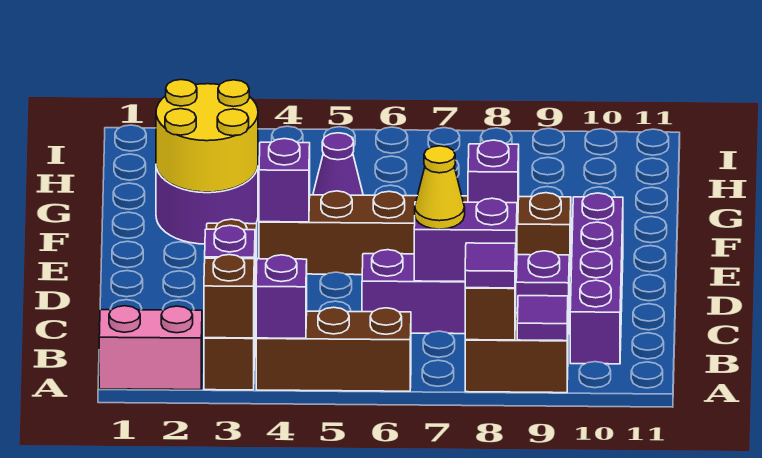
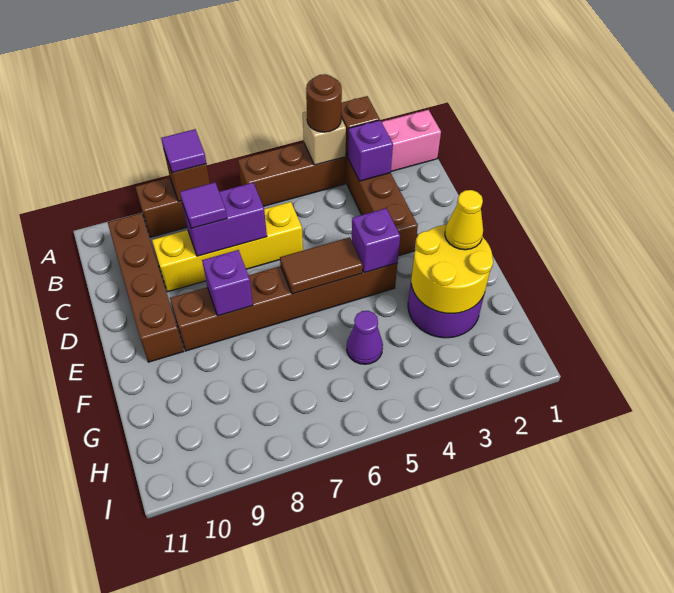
purple brick A4 level 2 -> tan brick A4 level 2
none -> brown round brick A4 level 3
purple tile A9 level 2 -> purple tile C8 level 3
purple brick B10:E10 level 1 -> brown brick B10:E10 level 1
purple brick C6:C9 level 1 -> yellow brick C6:C9 level 1
yellow cone C7 level 3 -> yellow cone F2 level 3
none -> brown tile E5:E6 level 2

